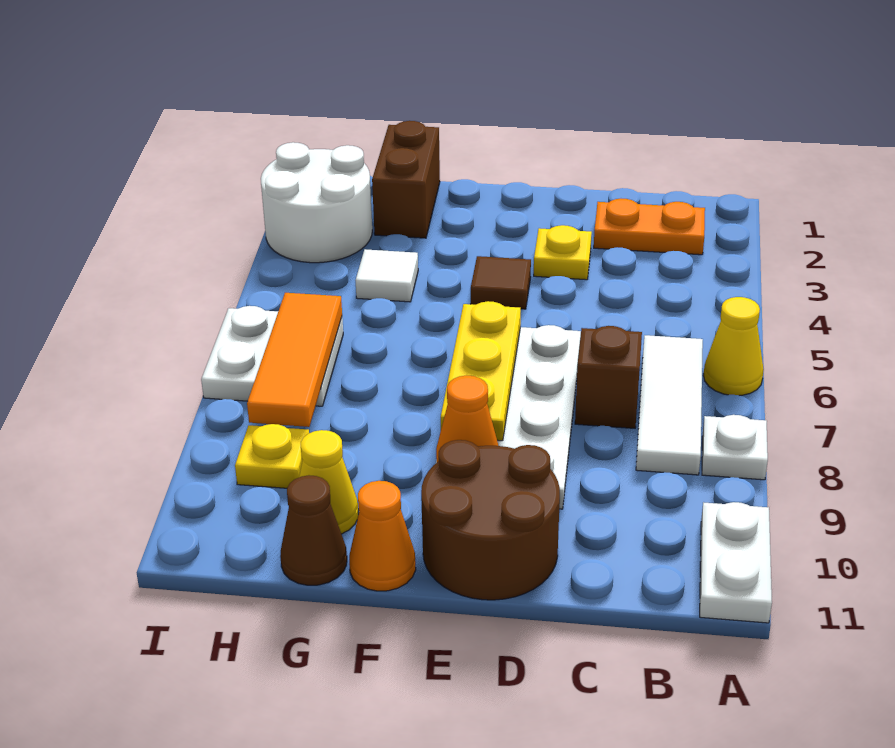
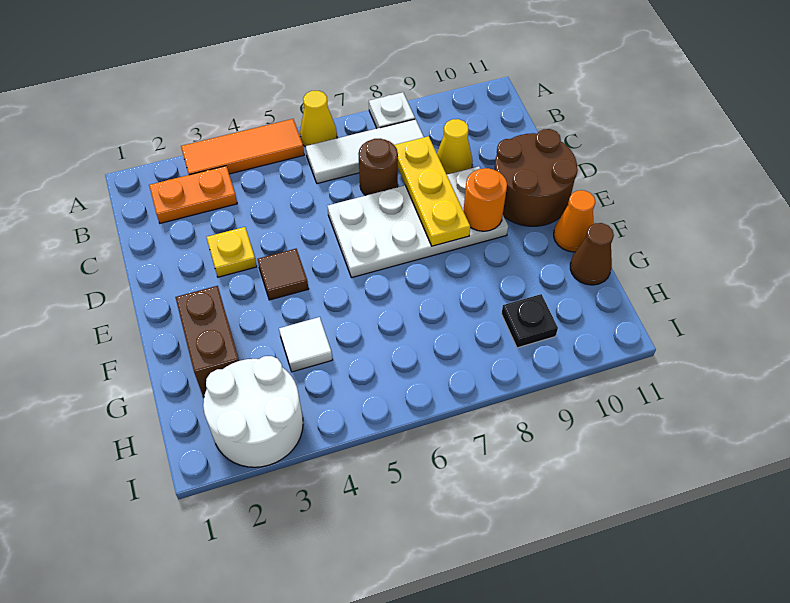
white plate A10:A11 level 1 -> none
orange plate B2:C2 level 1 -> orange plate B2:B3 level 1
brown brick C7 level 1 -> brown round brick C7 level 1
yellow plate E6:E8 level 2 -> yellow plate C8:E8 level 2
orange cone E9 level 2 -> orange round brick E9 level 2
brown brick G1:G2 level 1 -> brown brick F2:G2 level 1
yellow cone G10 level 1 -> yellow cone C9 level 1
white plate H6:I7 level 1 -> none
orange tile H6:H8 level 2 -> orange tile A3:A5 level 1
yellow plate H9 level 1 -> black plate H9 level 1

